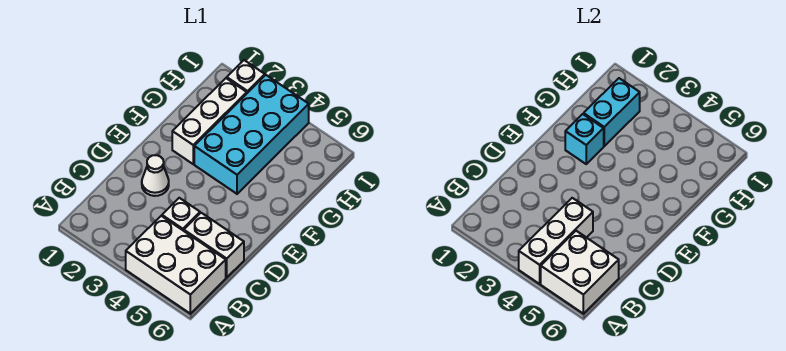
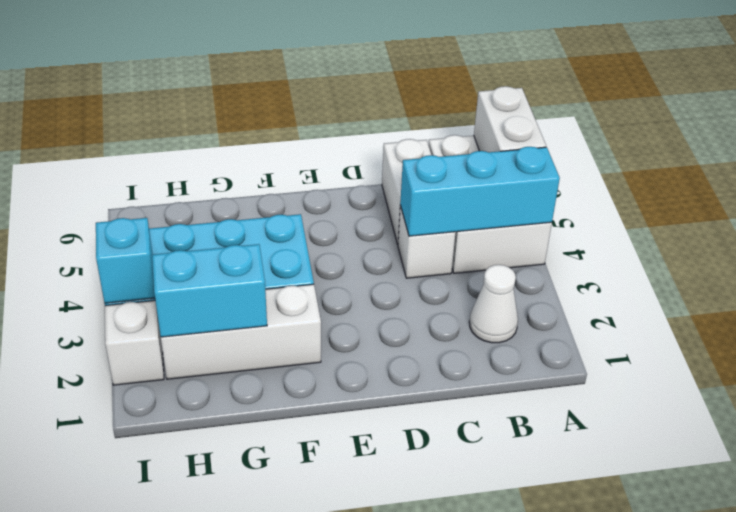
white brick A4:C4 level 2 -> cyan brick A4:C4 level 2
white brick A5:B6 level 2 -> white brick A5:A6 level 2
white cone D2 level 1 -> white cone B2 level 1
cyan brick F2 level 2 -> cyan brick I3 level 2

